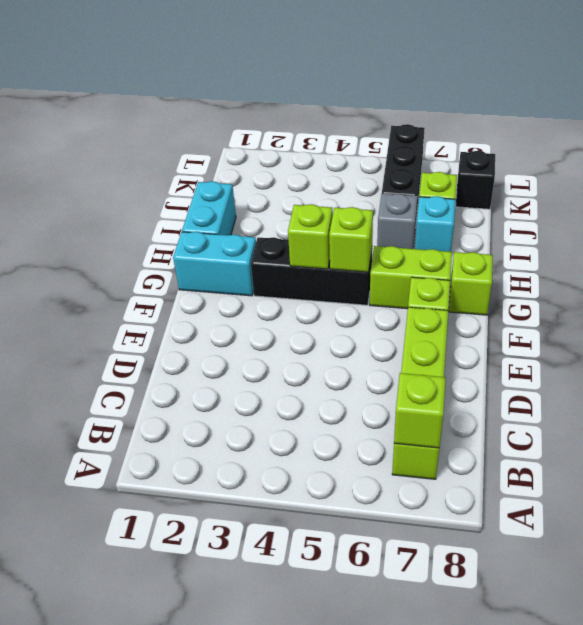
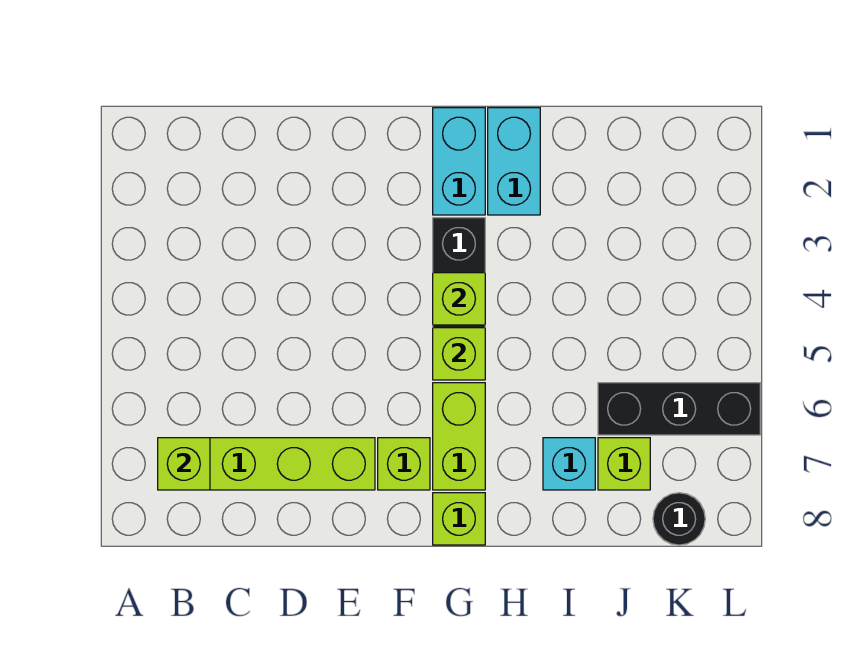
cyan brick H1:I1 level 1 -> cyan brick H1:H2 level 1
grey brick I6 level 1 -> none
black brick K8 level 1 -> black round brick K8 level 1

